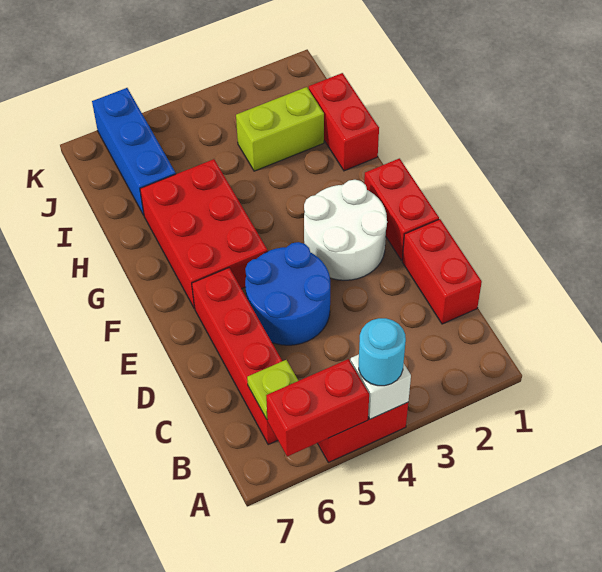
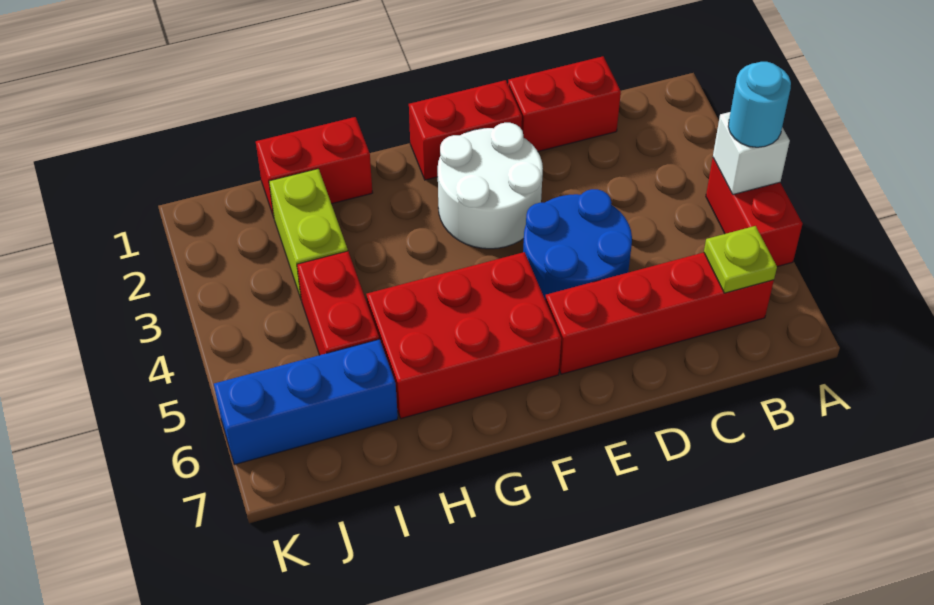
red brick A5:A6 level 2 -> red brick I4:I5 level 1

